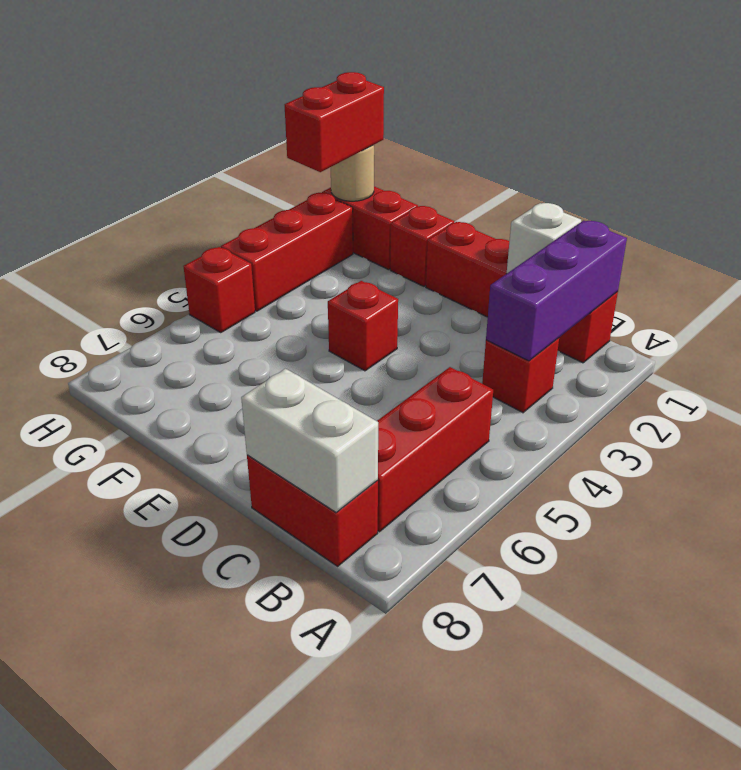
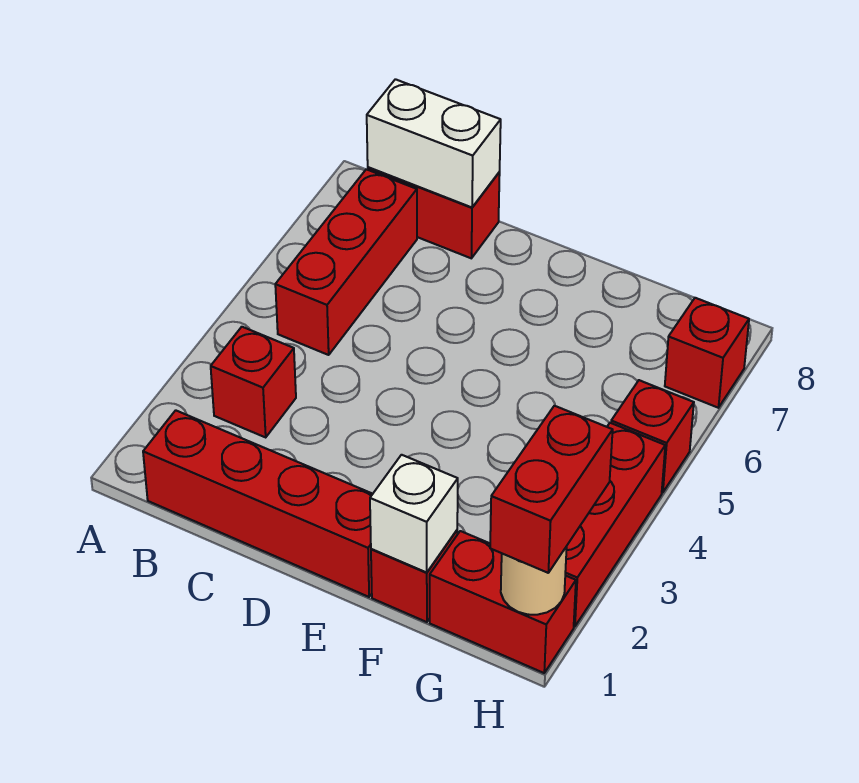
purple brick B1:B3 level 2 -> none
white brick C1 level 2 -> white brick F1 level 2
red brick E4 level 1 -> red brick H7 level 1

